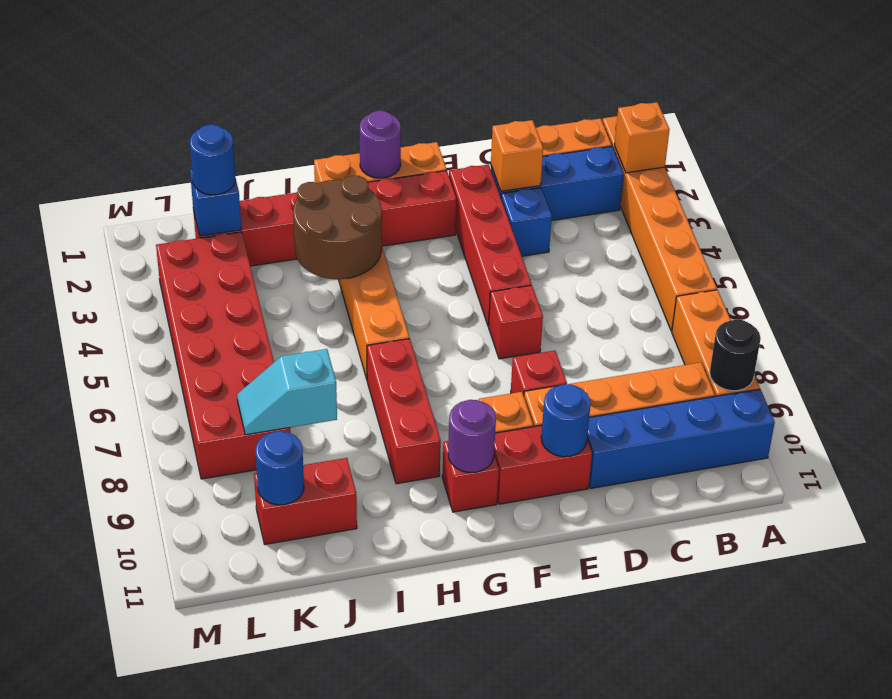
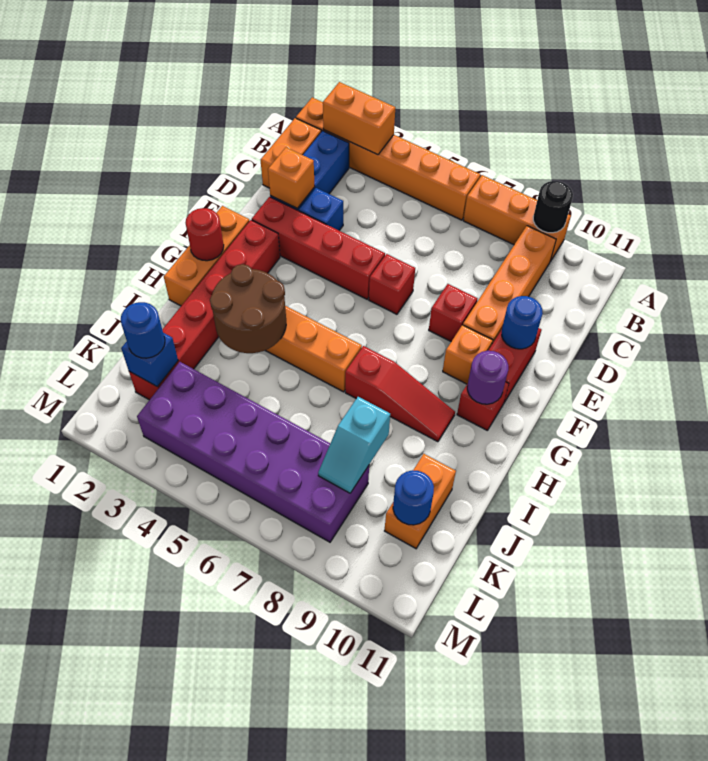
orange brick A2 level 2 -> orange brick A2:A3 level 2
blue brick A10:D10 level 1 -> none
purple round brick G1 level 2 -> red round brick G1 level 2
red brick H7:H9 level 1 -> red slope H7:H9 level 1 top 7
red brick J10:K10 level 1 -> orange brick J10:K10 level 1
red brick K3:L8 level 1 -> purple brick K3:L8 level 1

